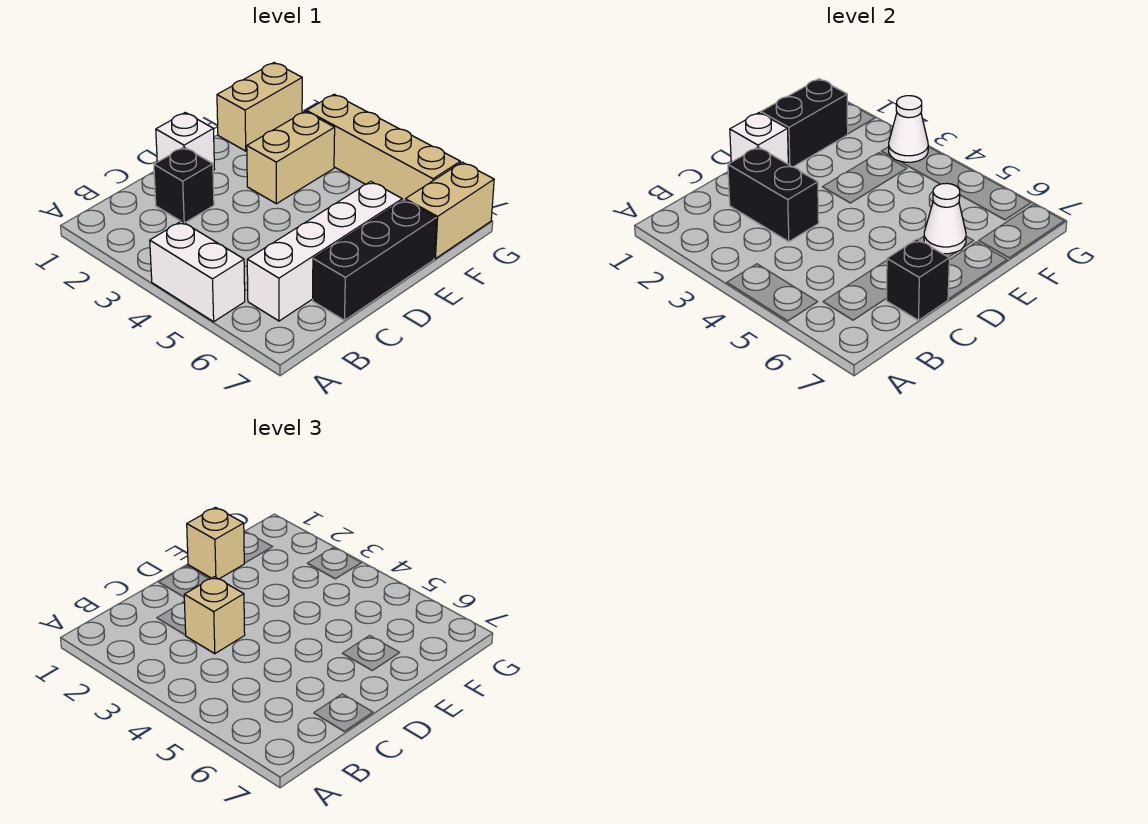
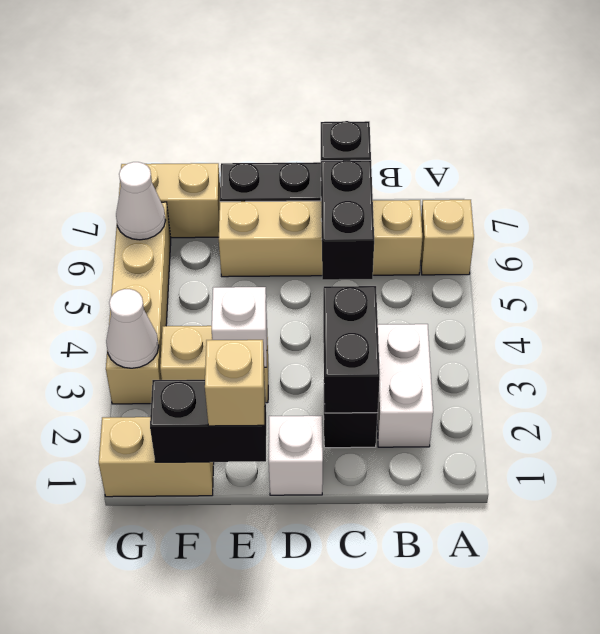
white brick A4:A5 level 1 -> white brick B2:B3 level 1
white brick B6:E6 level 1 -> tan brick B6:E6 level 1
tan brick C3 level 3 -> tan brick A6 level 1
none -> black brick C5:C6 level 2
white brick D1 level 2 -> white brick E3 level 2
white cone E6 level 2 -> white cone G6 level 2

